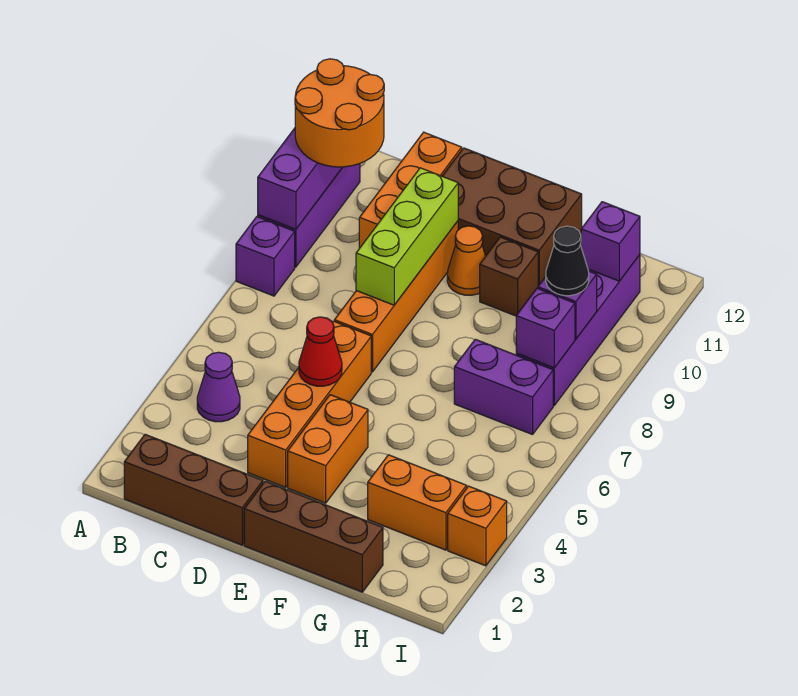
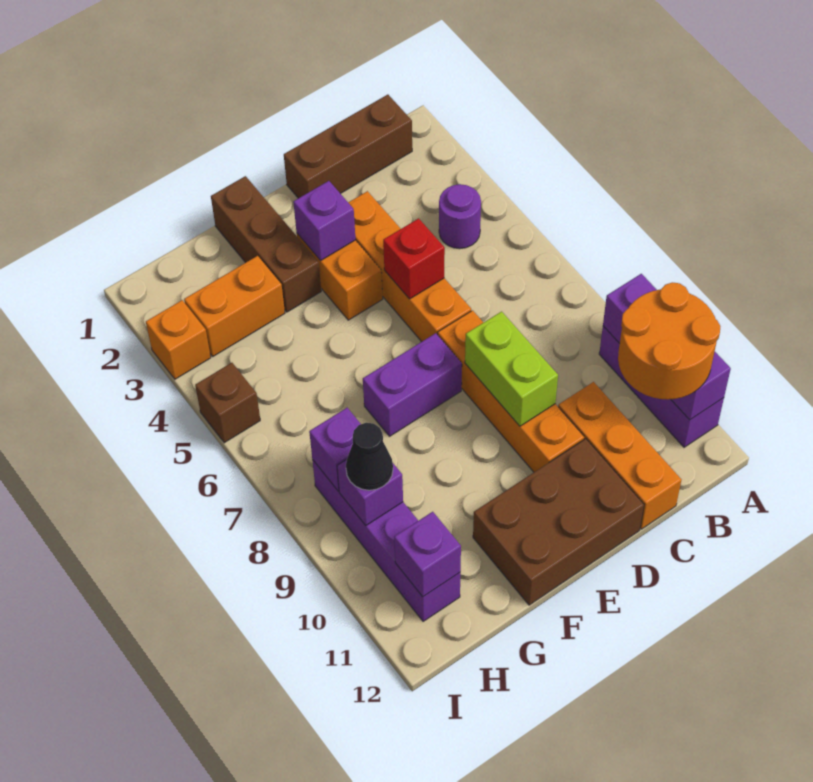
purple brick A8 level 1 -> purple brick E3 level 2
purple cone B4 level 1 -> purple round brick B4 level 1
red cone D5 level 2 -> red brick D5 level 2
lime brick D8:D10 level 2 -> lime brick D8:D9 level 2
brown brick E1:G1 level 1 -> brown brick F1:F3 level 1
orange cone E10 level 1 -> none
brown brick F10 level 1 -> brown brick I5 level 1
purple brick G7:H7 level 1 -> purple brick E7:F7 level 1

